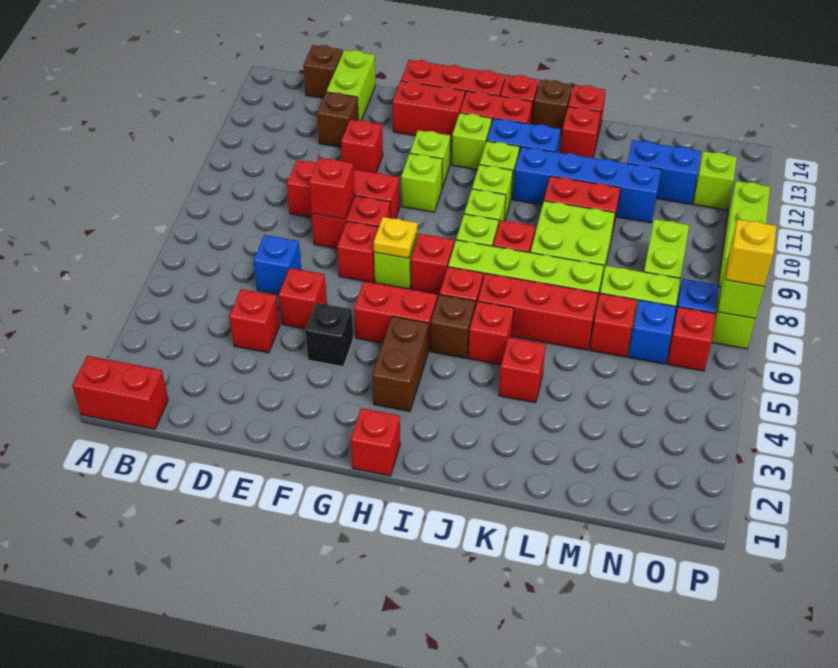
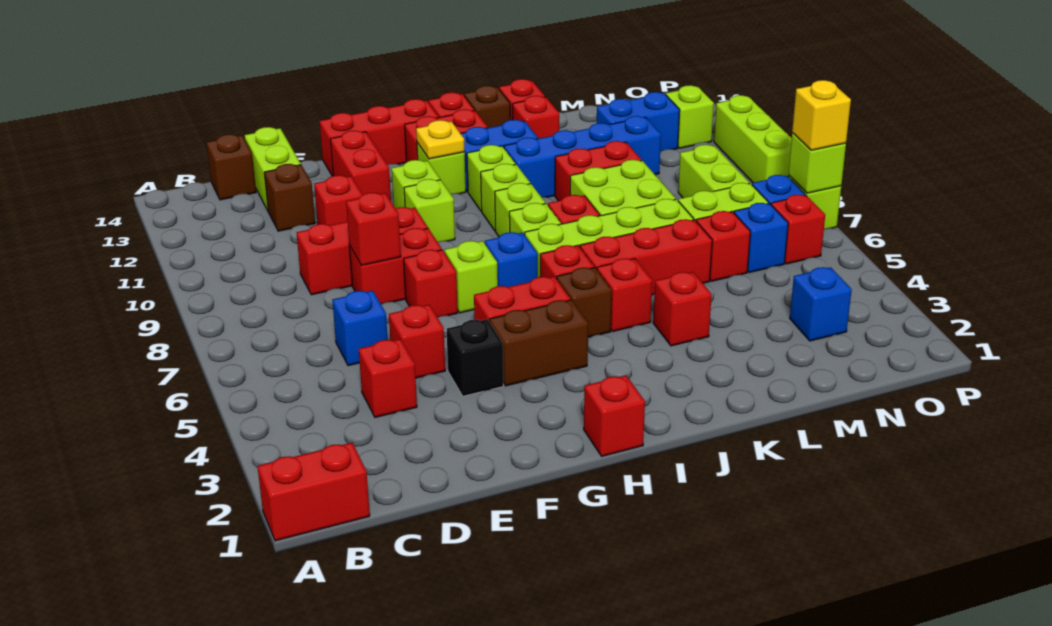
red brick F13:G13 level 1 -> red brick F12:F13 level 1
yellow plate G7 level 2 -> yellow plate H12 level 2
brown brick H3:H4 level 1 -> brown brick G4:H4 level 1
red brick H7 level 1 -> blue brick H7 level 1
none -> blue brick N3 level 1

